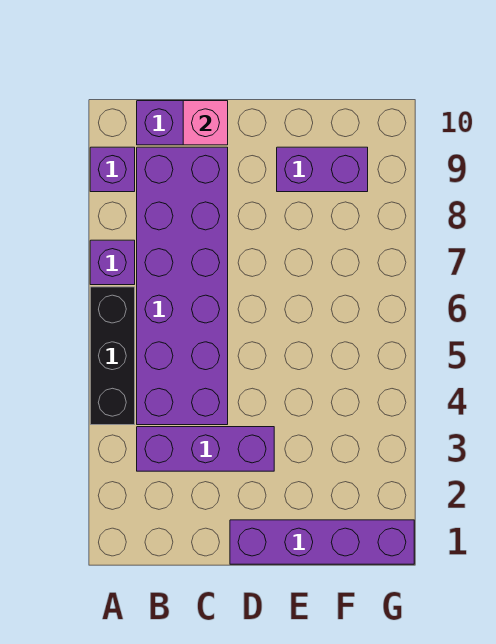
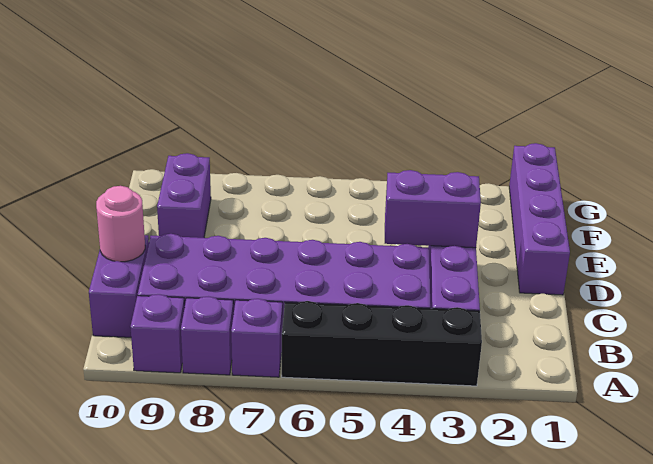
black brick A4:A6 level 1 -> black brick A3:A6 level 1
none -> purple brick A8 level 1
pink brick C10 level 2 -> pink round brick C10 level 2
none -> purple brick D3:D4 level 2

